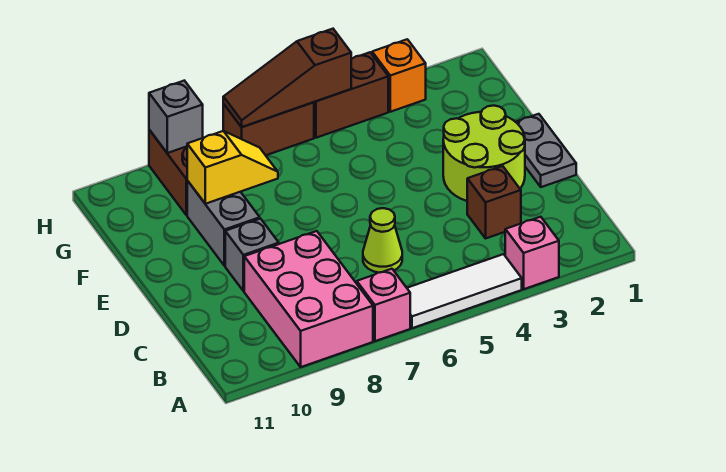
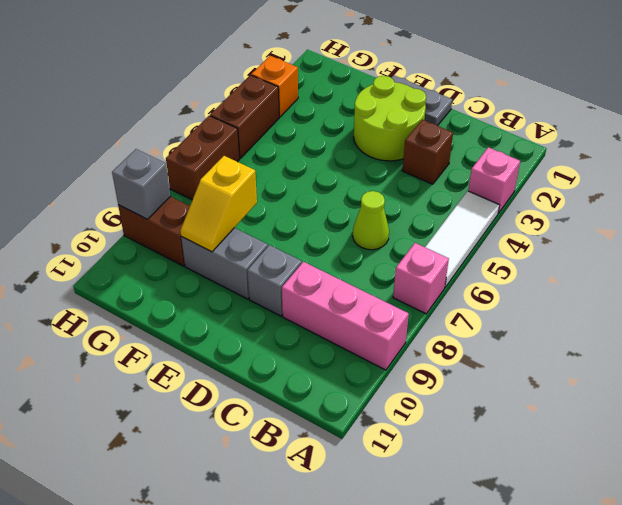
pink brick A8:C9 level 1 -> pink brick A9:C9 level 1
yellow slope F8:F9 level 2 top 9 -> yellow slope F8:F9 level 2 top 8
brown slope H5:H7 level 2 top 5 -> none

